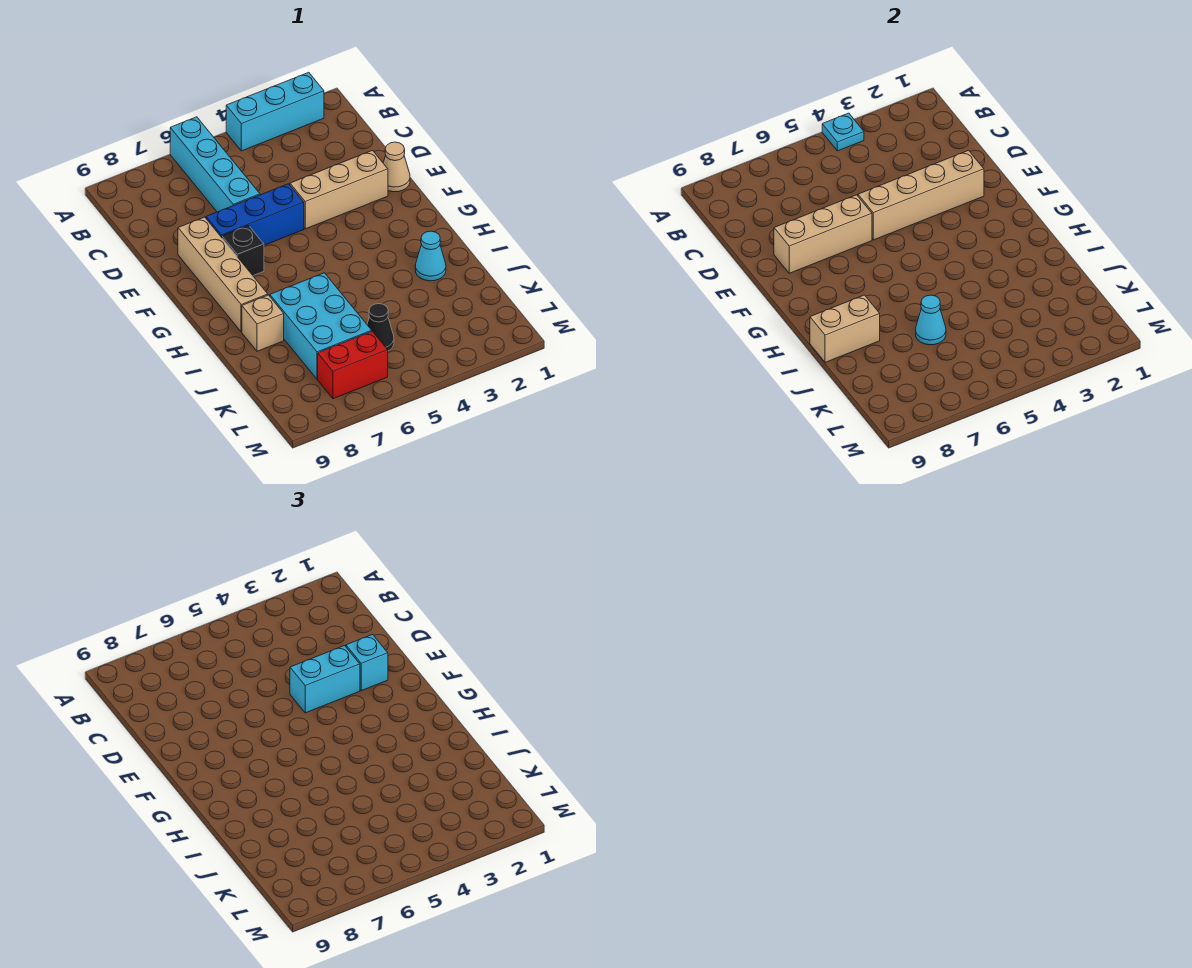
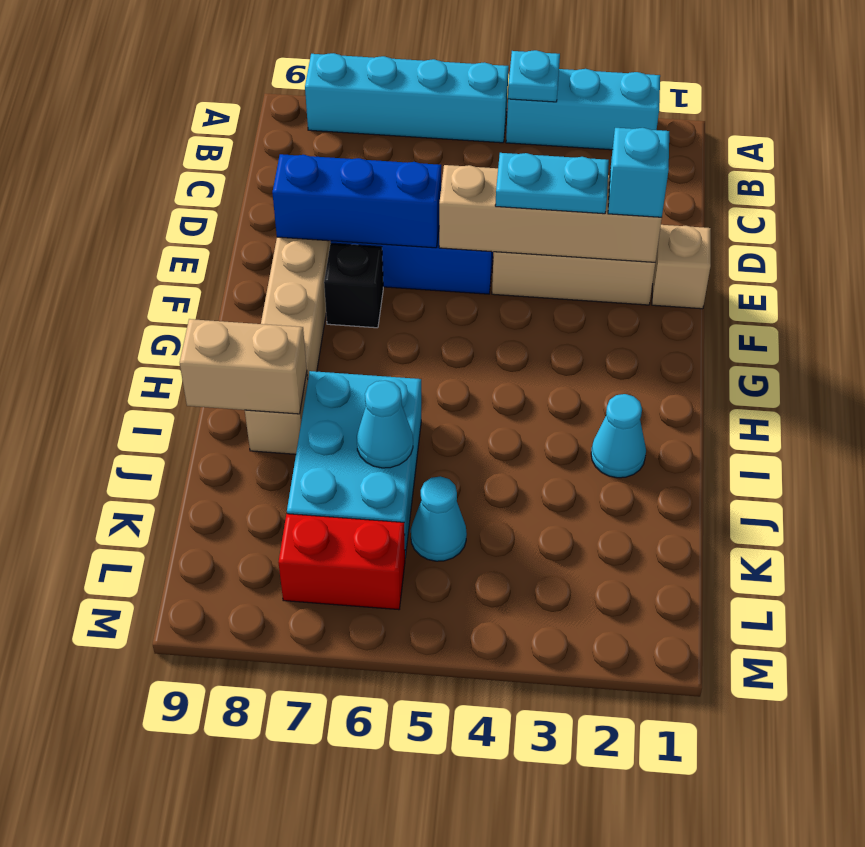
cyan brick A6:D6 level 1 -> cyan brick A5:A8 level 1
tan cone E1 level 1 -> tan brick E1 level 1
cyan brick E3:E4 level 3 -> cyan plate E3:E4 level 3
tan brick E6:E8 level 2 -> blue brick E6:E8 level 2
black cone K5 level 1 -> cyan cone K5 level 1

